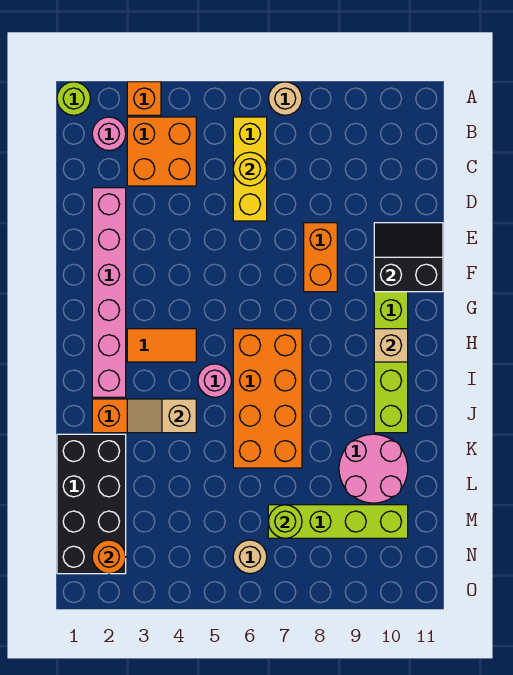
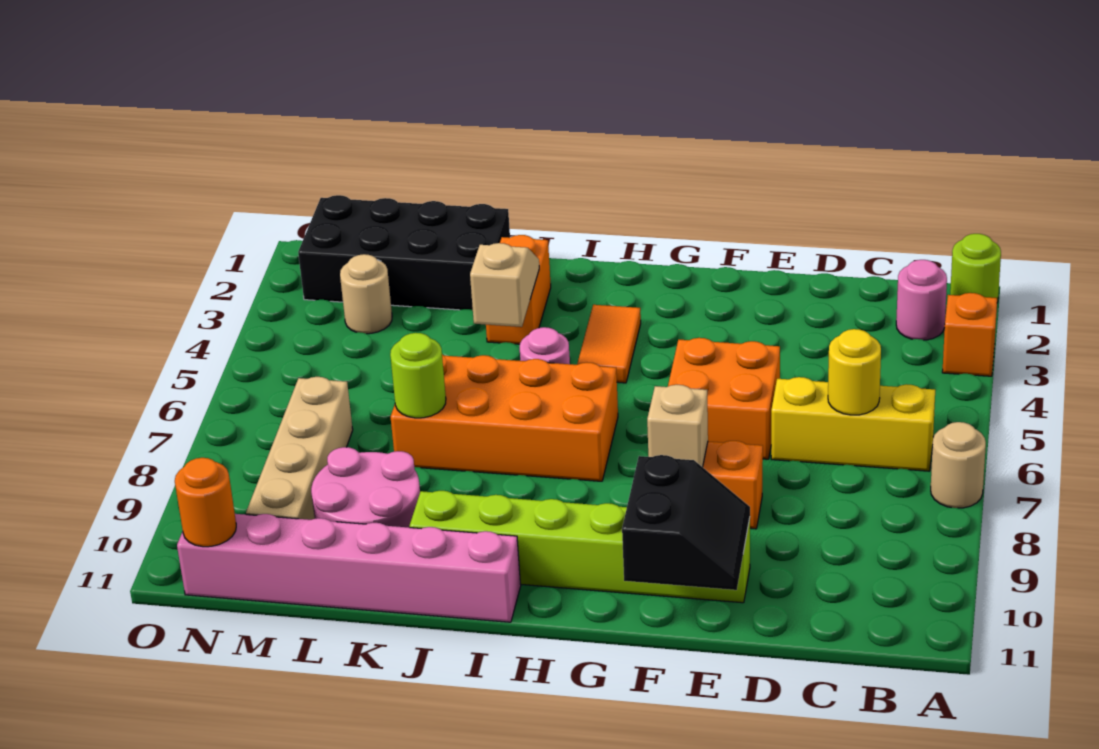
orange brick B3:C4 level 1 -> orange brick E5:F6 level 1
pink brick D2:I2 level 1 -> pink brick I11:N11 level 1
tan brick H10 level 2 -> tan brick F8 level 2
lime brick M7:M10 level 1 -> tan brick M7:M10 level 1
lime round brick M7 level 2 -> lime round brick K7 level 2
orange round brick N2 level 2 -> orange round brick N11 level 2
tan round brick N6 level 1 -> tan round brick M3 level 1

